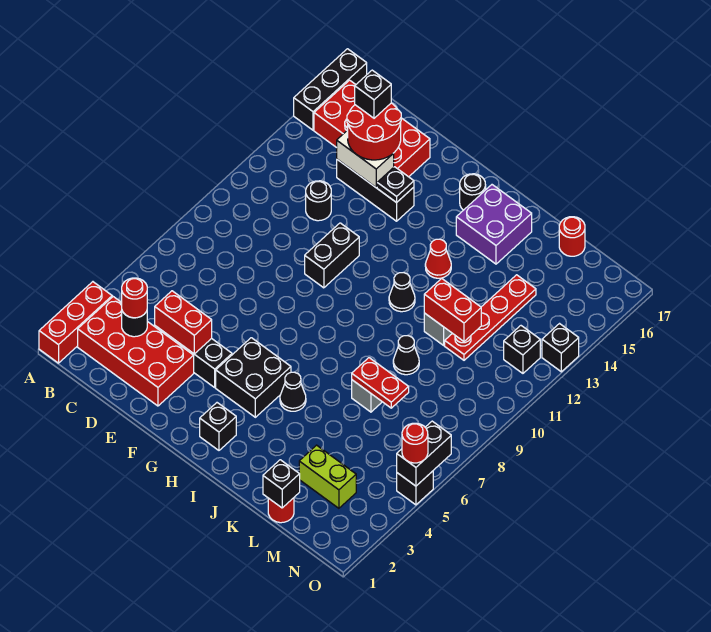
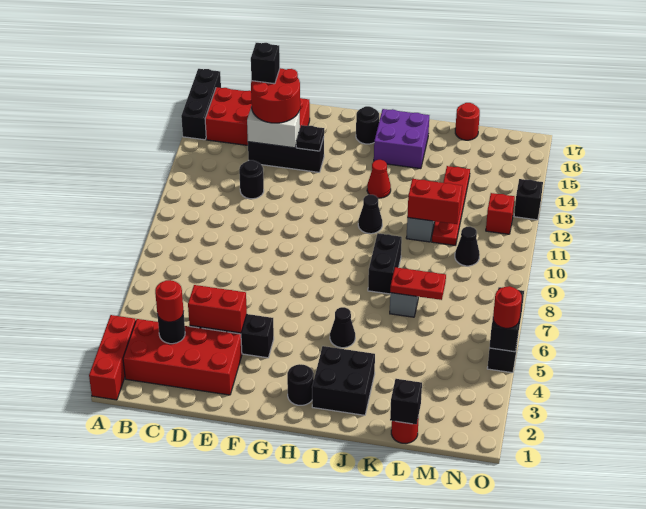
black brick F10:F11 level 1 -> black brick J8:J9 level 1
black brick G4:H5 level 1 -> black brick I2:J3 level 1
black brick H2 level 1 -> black round brick H2 level 1
black cone K9 level 1 -> black cone M10 level 1
lime brick L3:M3 level 1 -> none
black brick N12 level 1 -> red brick N12 level 1

